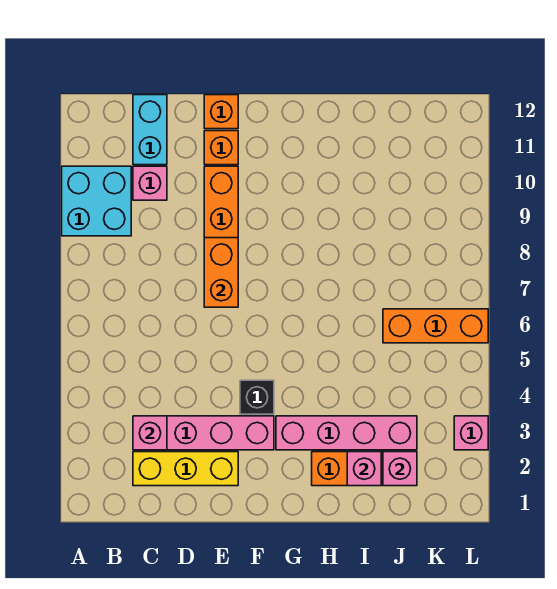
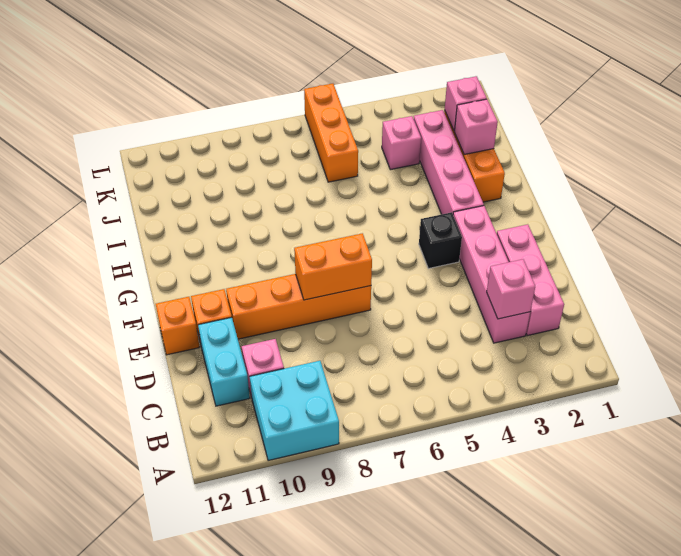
yellow brick C2:E2 level 1 -> pink brick C2:E2 level 1
cyan brick C11:C12 level 1 -> cyan brick C11:D11 level 1
pink brick L3 level 1 -> pink brick J4 level 1

